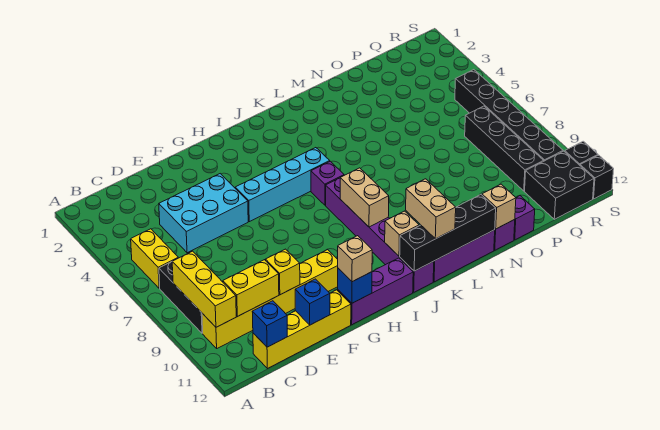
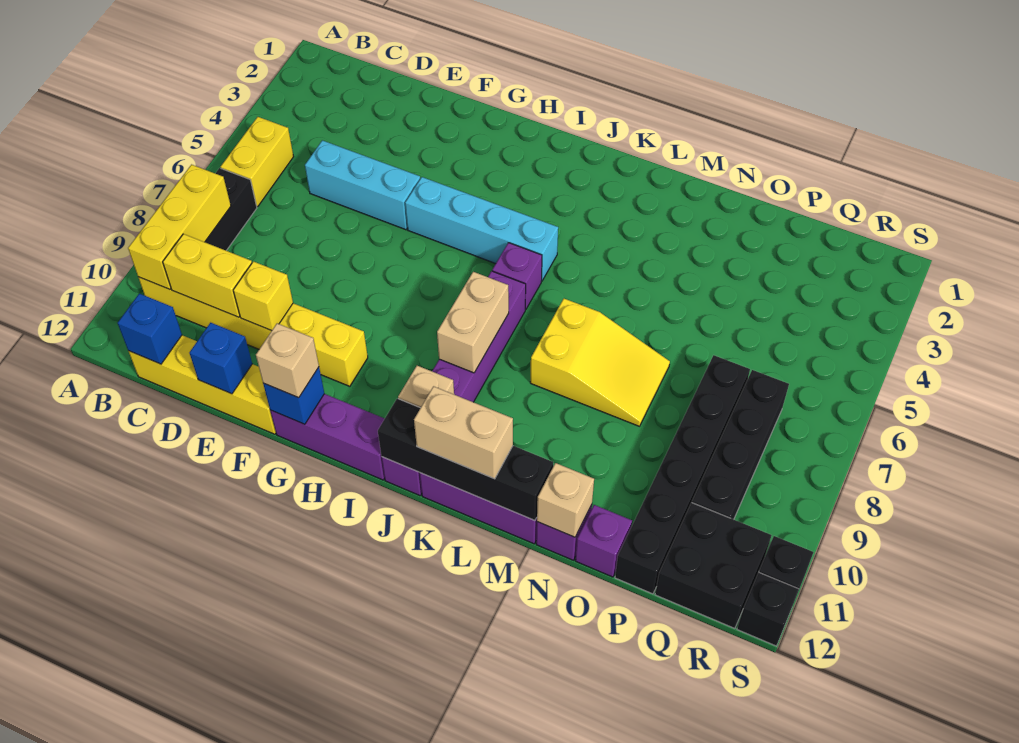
cyan brick D4:F5 level 1 -> cyan brick D5:F5 level 1
tan brick K11:K12 level 3 -> tan brick K12:L12 level 3
none -> yellow slope L7:N8 level 1 top L
black brick R5:R10 level 1 -> black brick P7:P12 level 1

